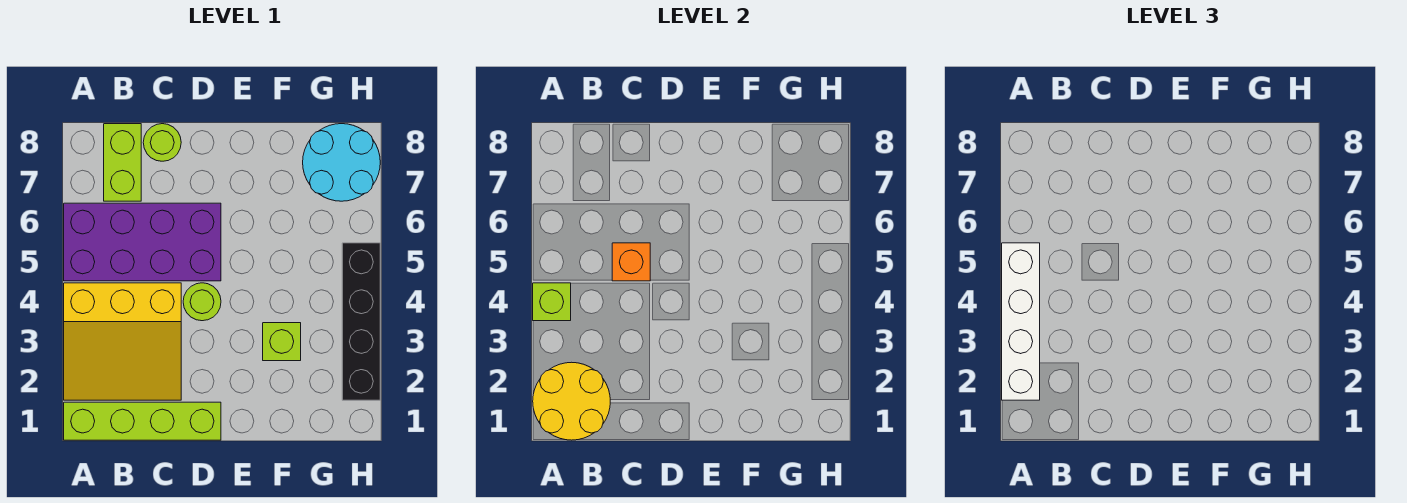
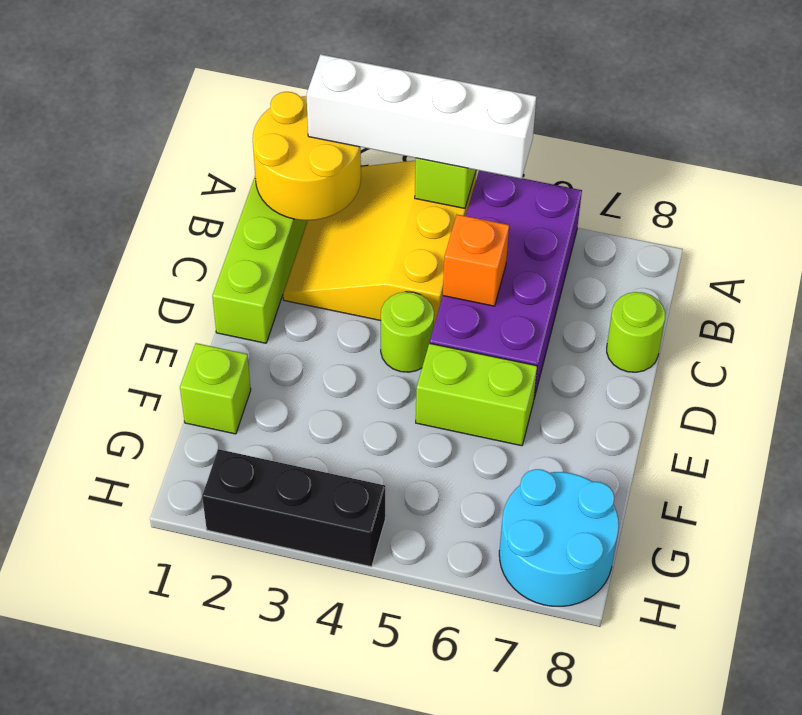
lime brick B7:B8 level 1 -> lime brick E5:E6 level 1
lime brick F3 level 1 -> lime brick F1 level 1
black brick H2:H5 level 1 -> black brick H2:H4 level 1

